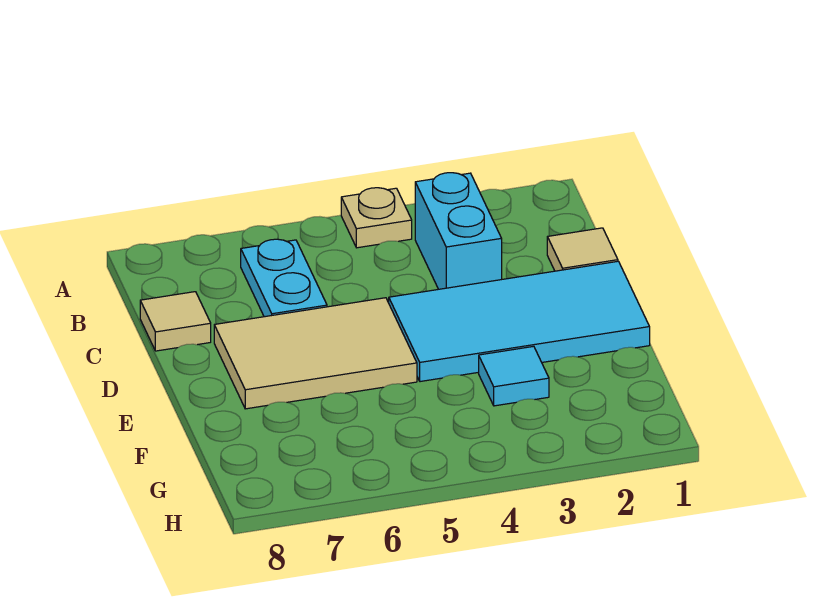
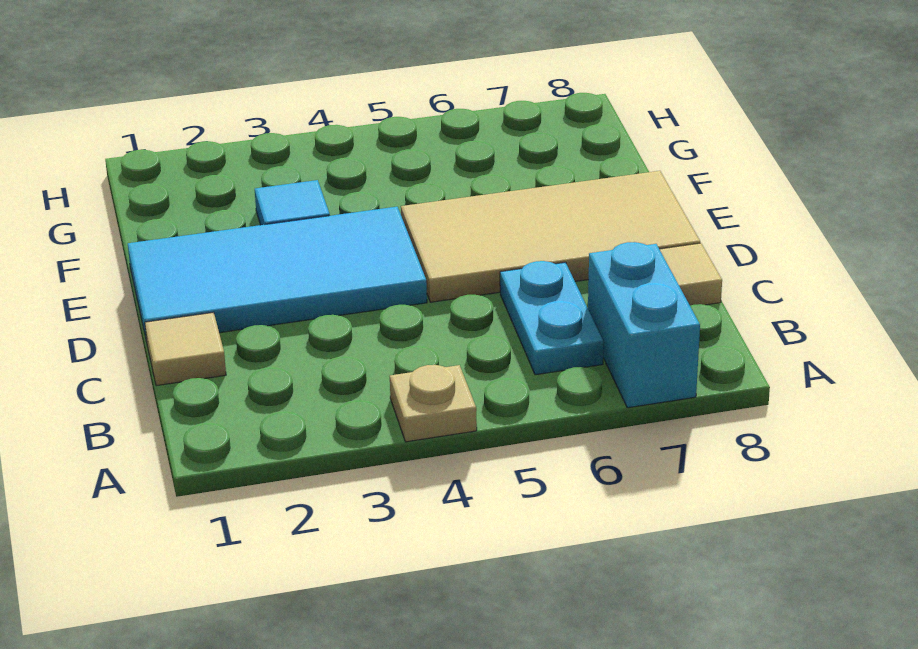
cyan brick B3:C3 level 1 -> cyan brick A7:B7 level 1
tan tile D5:E7 level 1 -> tan tile D5:E8 level 1

